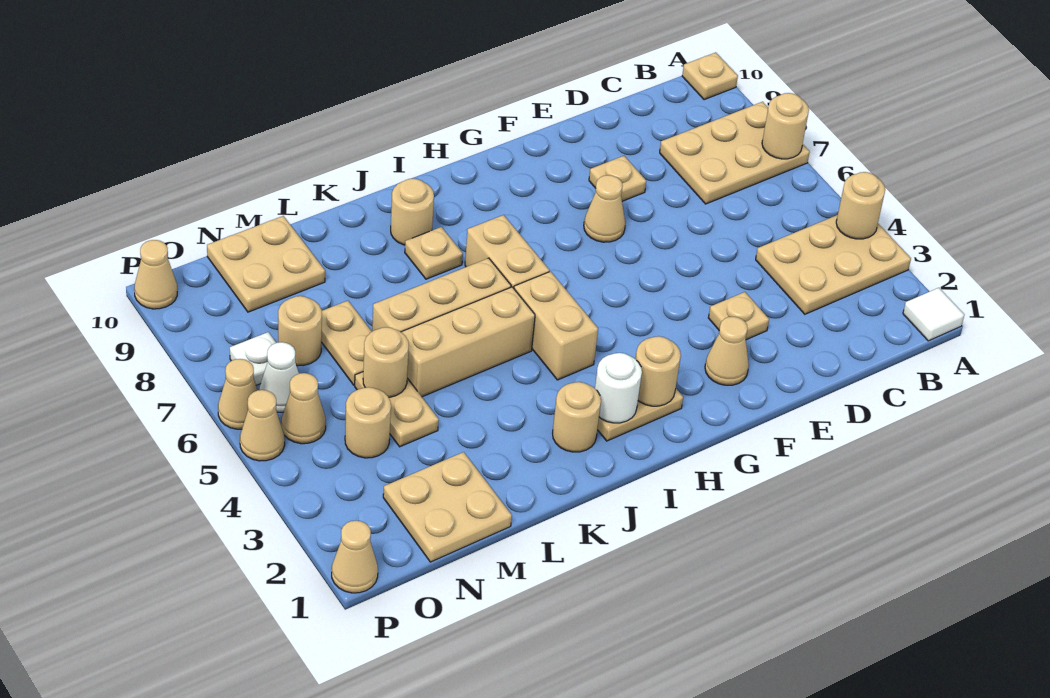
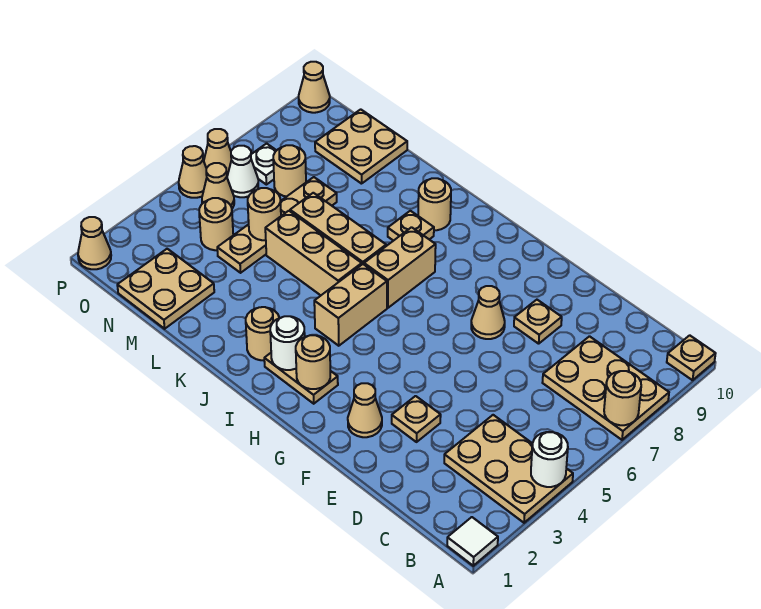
tan round brick A4 level 2 -> white round brick A4 level 2

